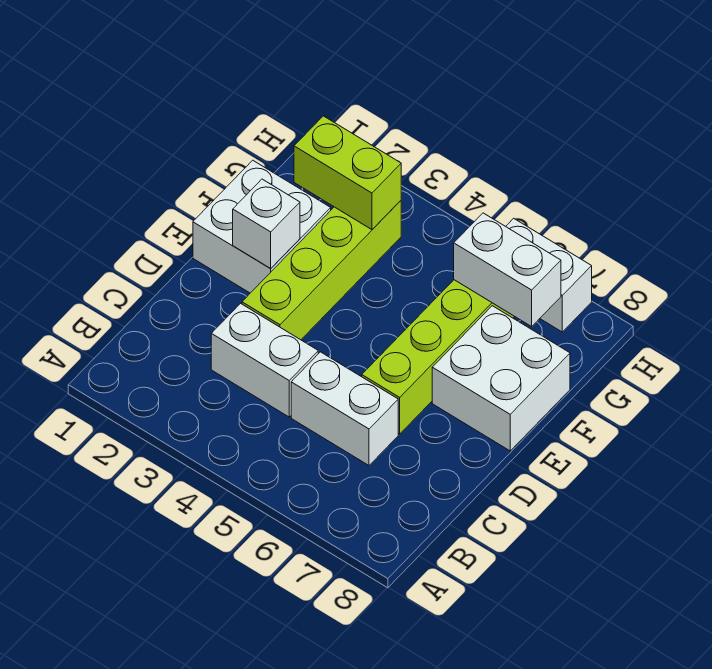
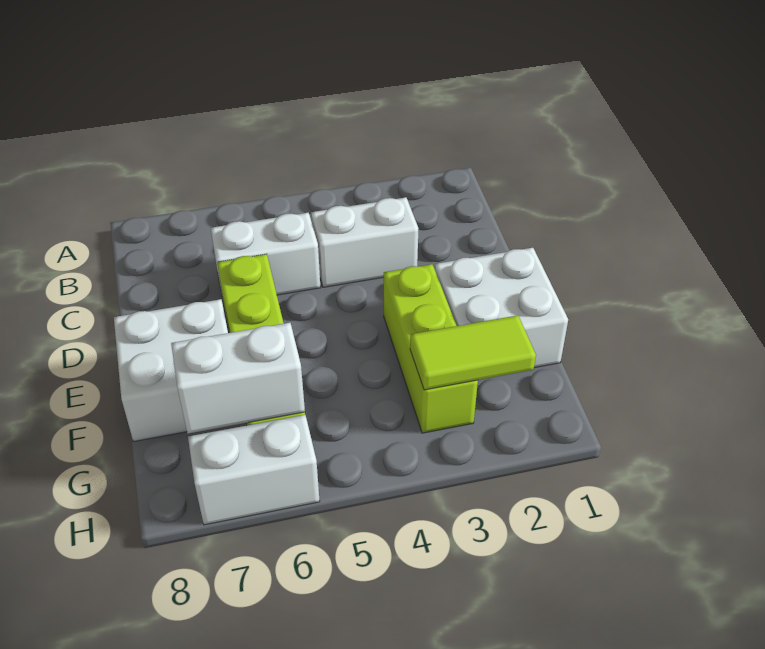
lime brick D3:G3 level 1 -> lime brick E3:G3 level 1
white brick E2 level 2 -> none
lime brick G2:G3 level 2 -> lime tile G2:G3 level 2

